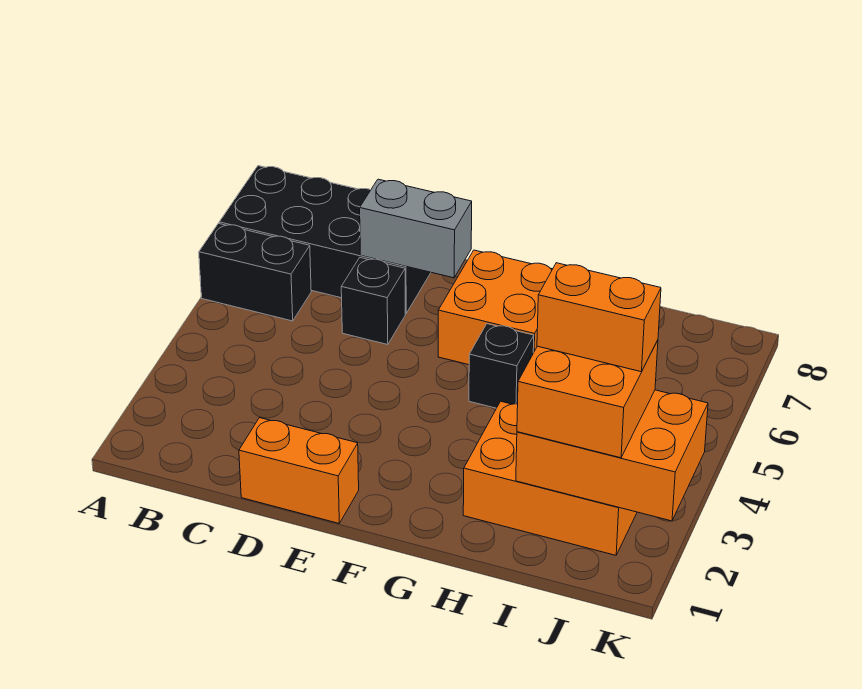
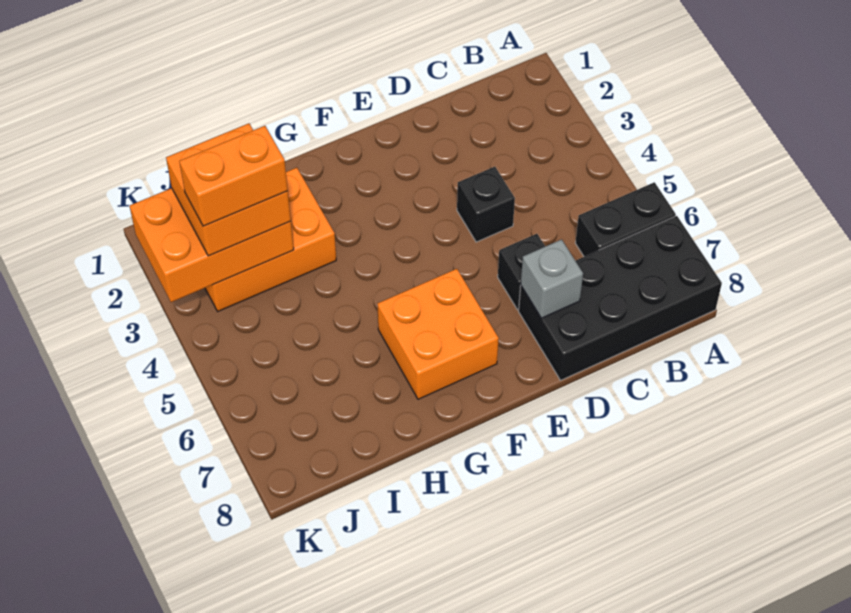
orange brick D1:E1 level 1 -> none
grey brick D7:E7 level 2 -> grey brick D7 level 2
black brick G5 level 1 -> black brick D4 level 1

